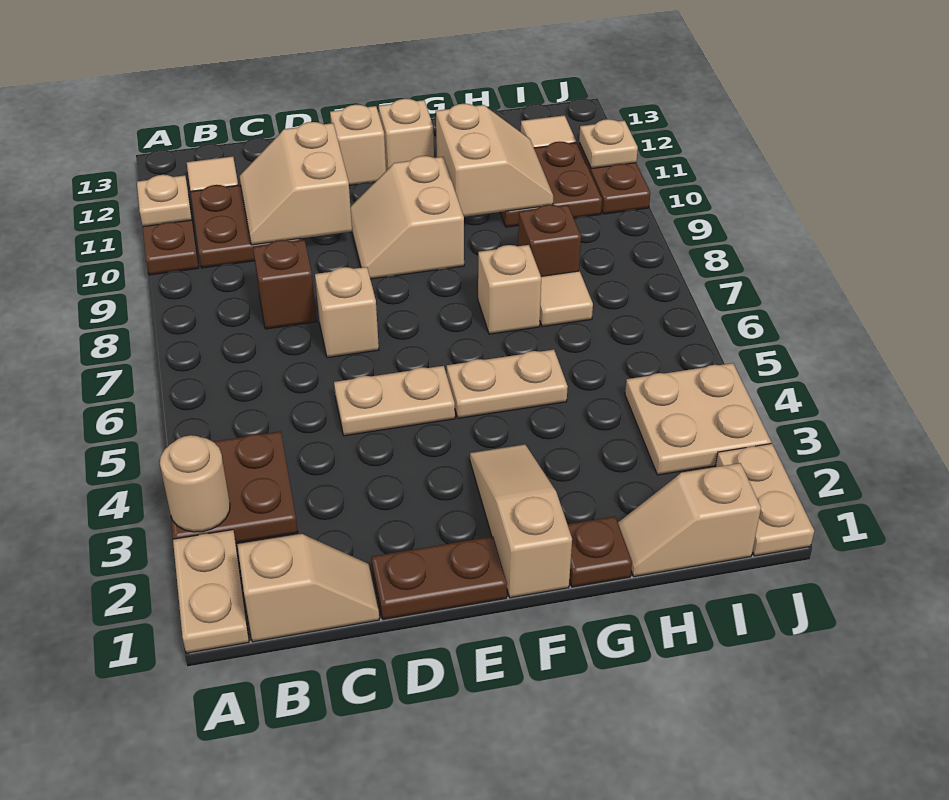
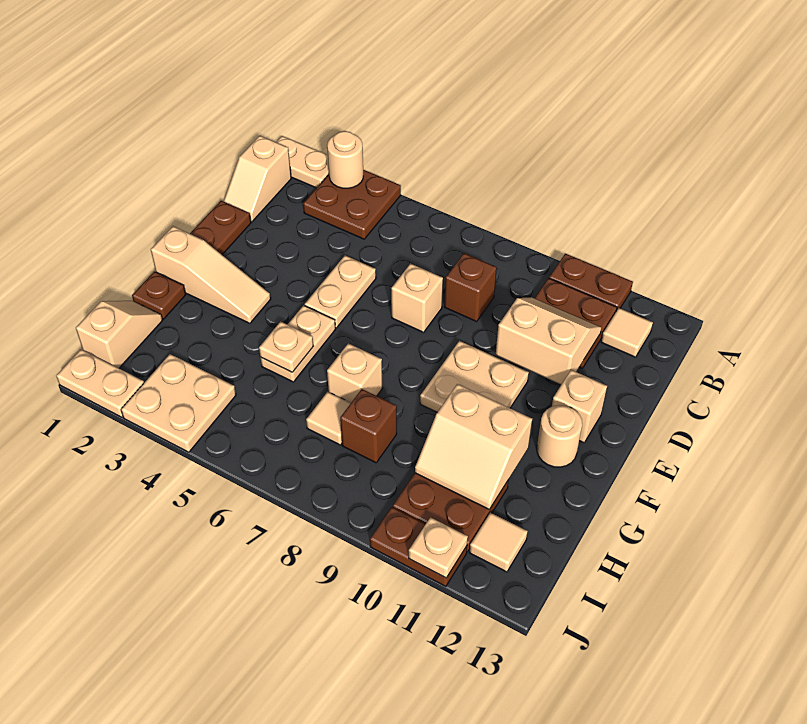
tan plate A11 level 2 -> tan plate G5 level 2
tan slope E9:F10 level 1 top F -> tan plate E9:F10 level 1
tan brick F12 level 1 -> tan round brick F12 level 1

